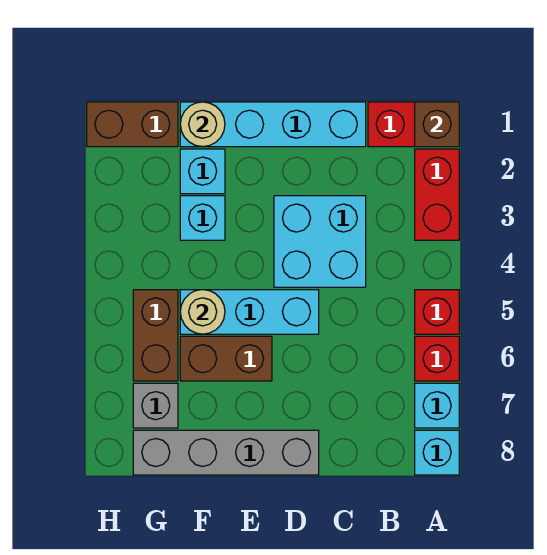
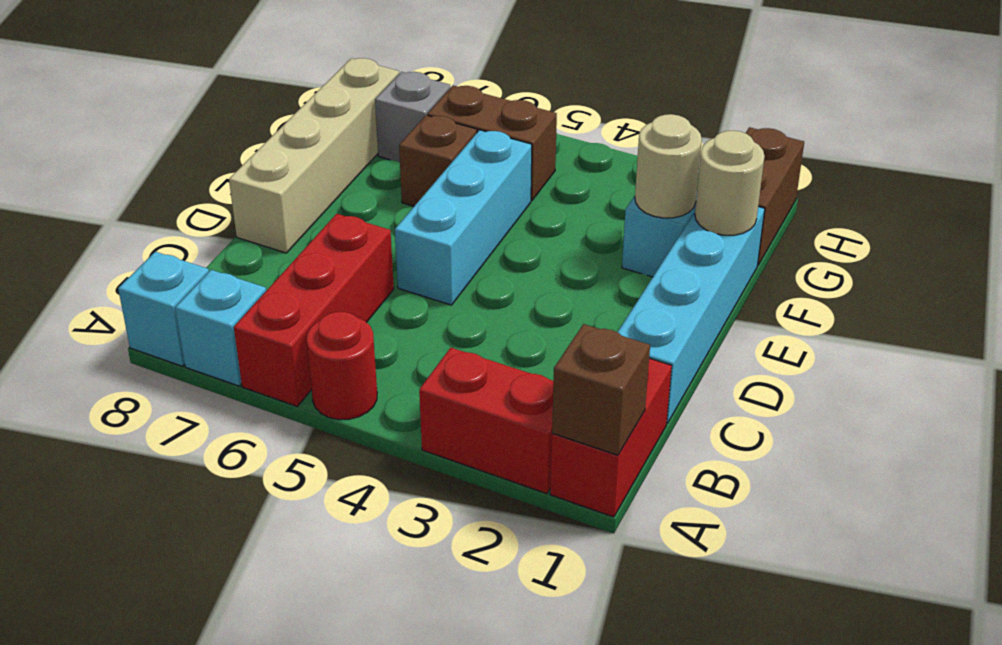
red brick A5 level 1 -> red round brick A5 level 1
red brick A6 level 1 -> red brick A6:C6 level 1
cyan brick C3:D4 level 1 -> none
grey brick D8:G8 level 1 -> tan brick D8:G8 level 1
brown brick E6:F6 level 1 -> brown brick F6 level 1
cyan brick F3 level 1 -> none
tan round brick F5 level 2 -> tan round brick F2 level 2

